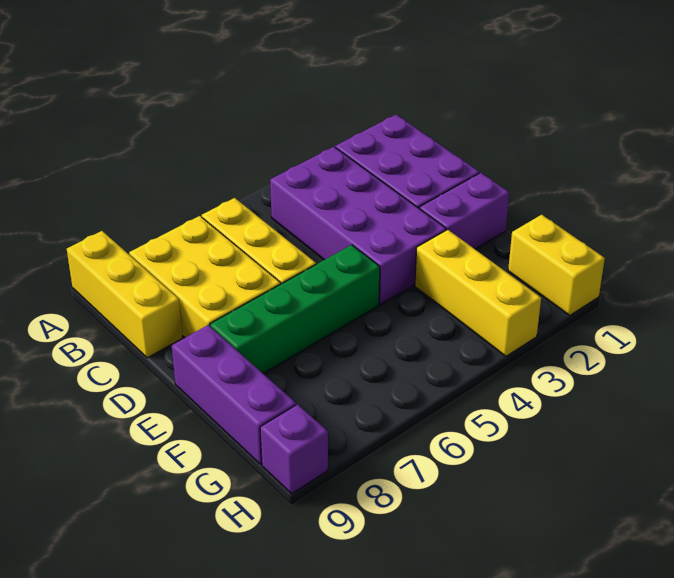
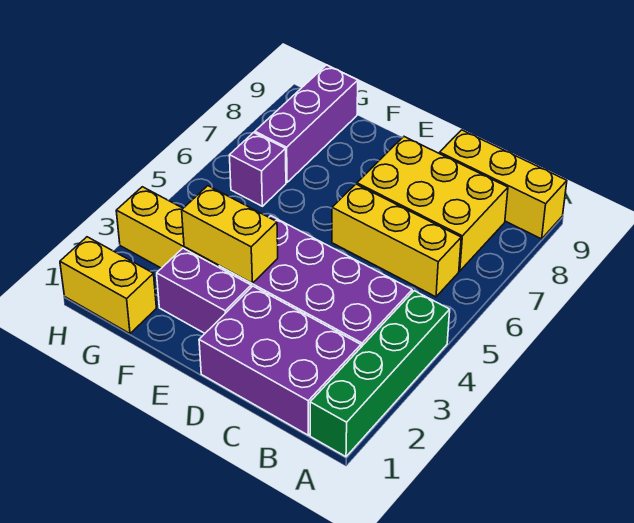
purple brick E1:E2 level 1 -> purple brick E2:F2 level 1
none -> yellow brick E3:F3 level 2
green brick E5:E8 level 1 -> green brick A1:A4 level 1
purple brick E9:G9 level 1 -> purple brick G7:G9 level 1
purple brick H9 level 1 -> purple brick G6 level 1

